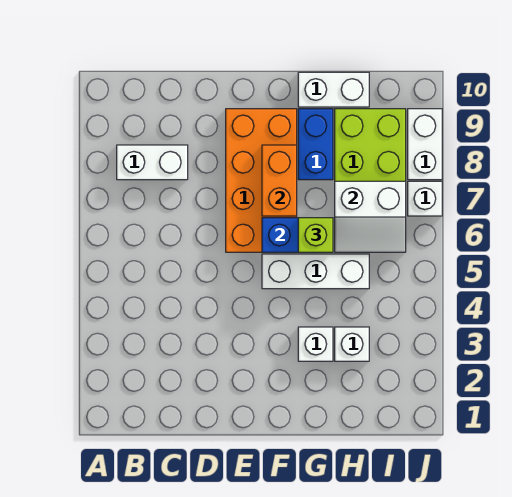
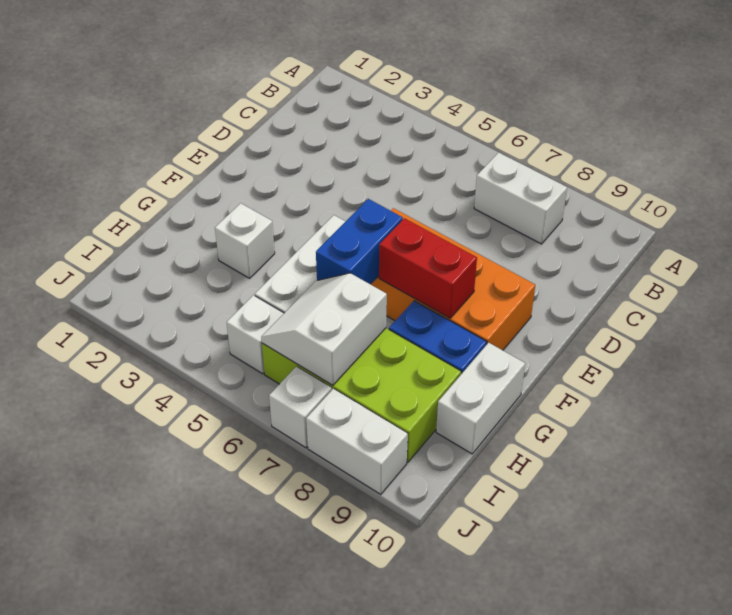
white brick B8:C8 level 1 -> white brick B7:B8 level 1
orange brick F7:F8 level 2 -> red brick F7:F8 level 2
lime brick G6 level 3 -> none
white brick H3 level 1 -> white brick I5 level 1

